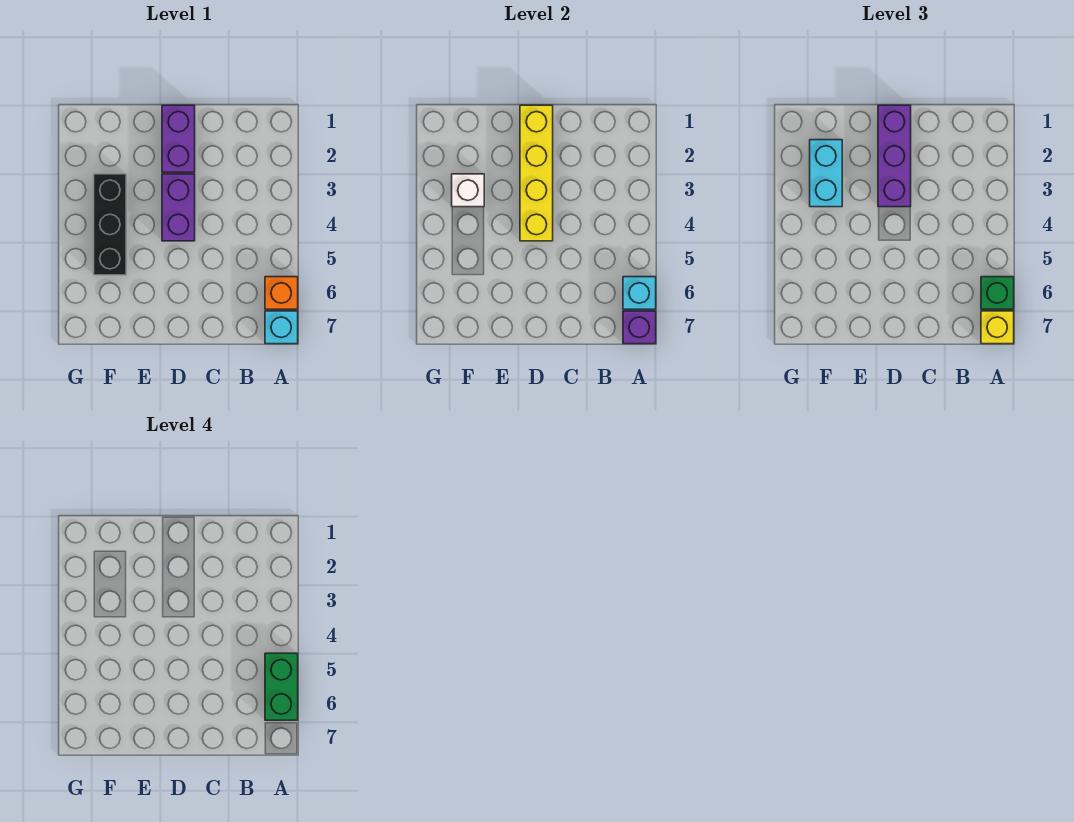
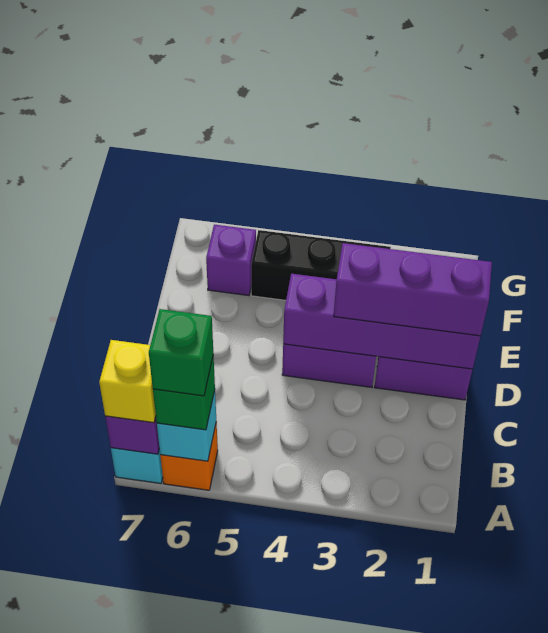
green brick A5:A6 level 4 -> green brick A6 level 4
yellow brick D1:D4 level 2 -> purple brick D1:D4 level 2
cyan brick F2:F3 level 3 -> none
white brick F3 level 2 -> none
none -> purple brick F6 level 1

